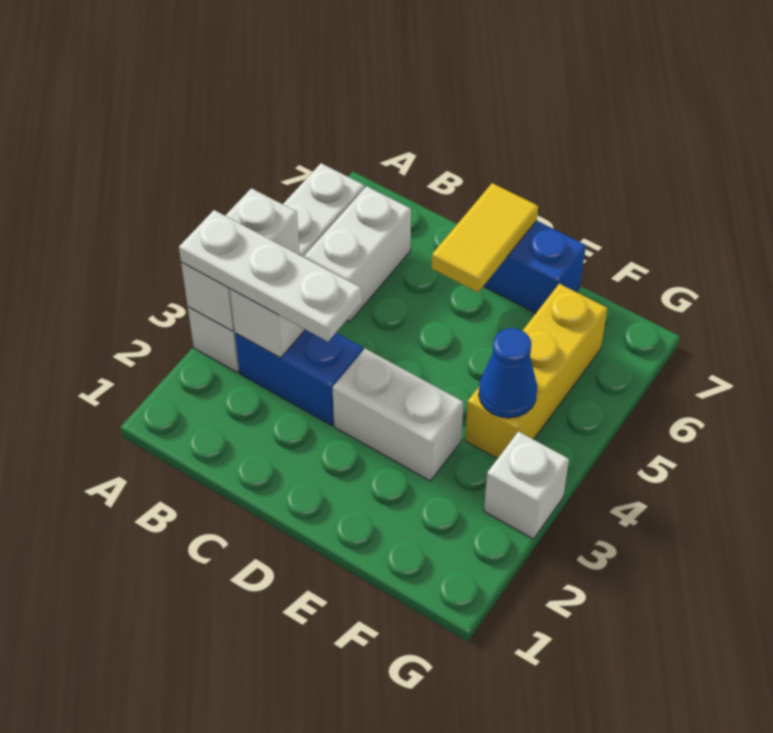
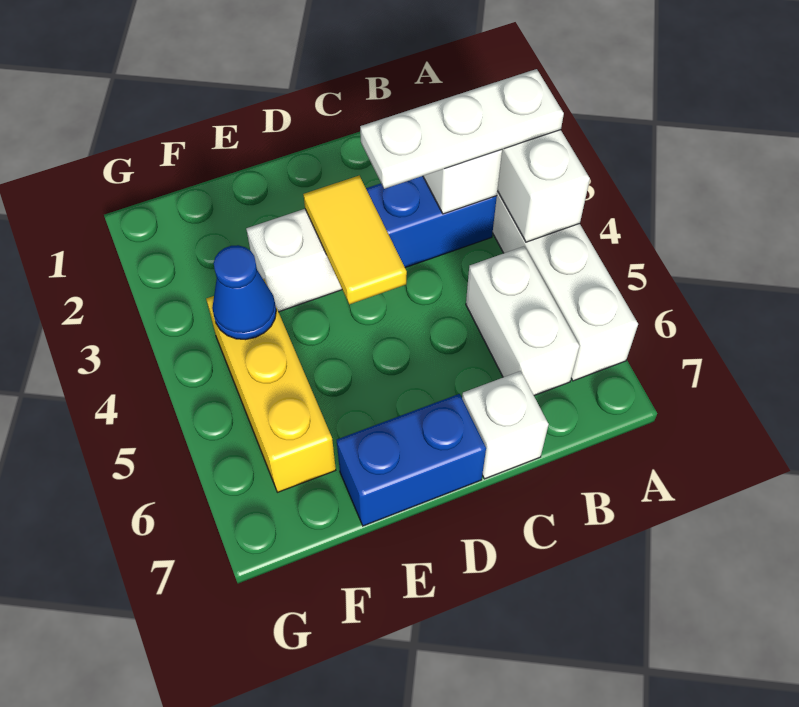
yellow tile D6:D7 level 2 -> yellow tile D3:D4 level 2
white brick G3 level 1 -> white brick C7 level 1

